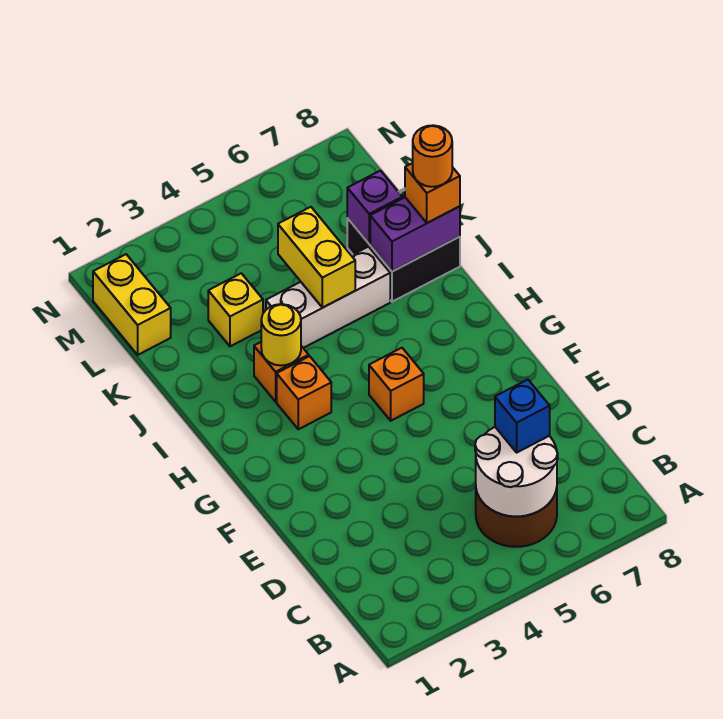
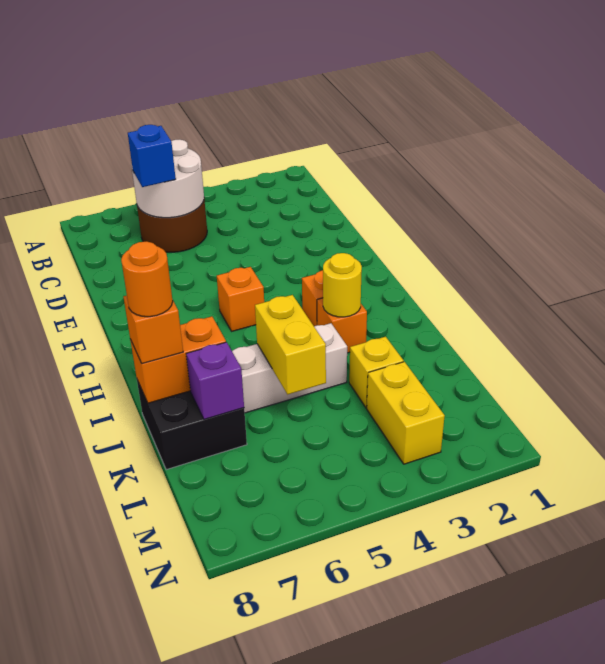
purple brick J7:J8 level 2 -> orange brick J7:J8 level 2
yellow brick L1:M1 level 1 -> yellow brick L3:M3 level 1

